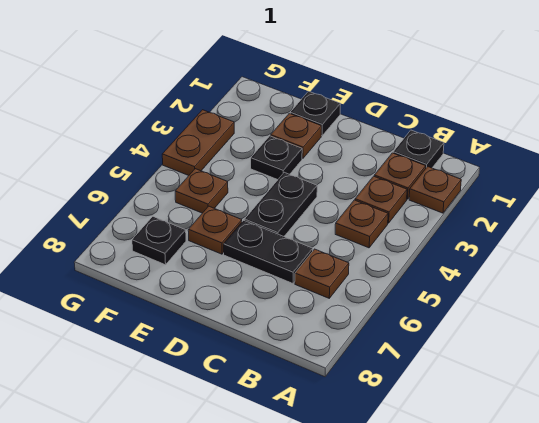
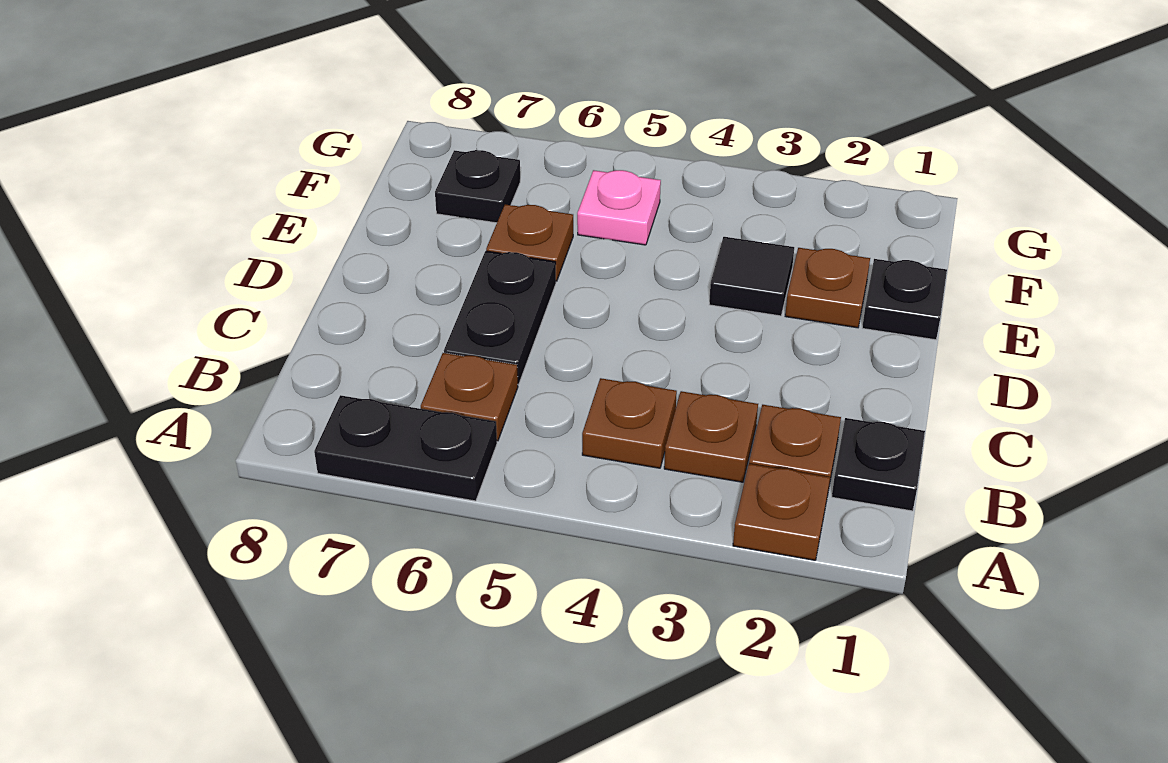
black plate D4:D5 level 1 -> black plate A6:A7 level 1
black plate E3 level 1 -> black tile E3 level 1
brown plate F5 level 1 -> pink plate F5 level 1
brown plate G3:G4 level 1 -> none

